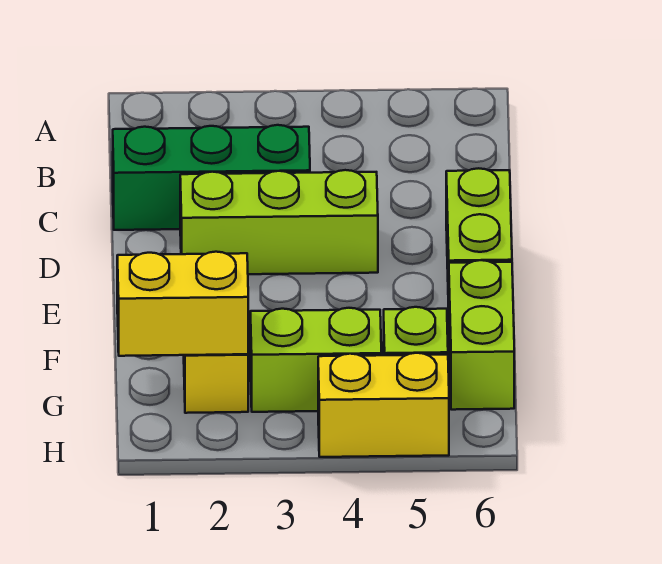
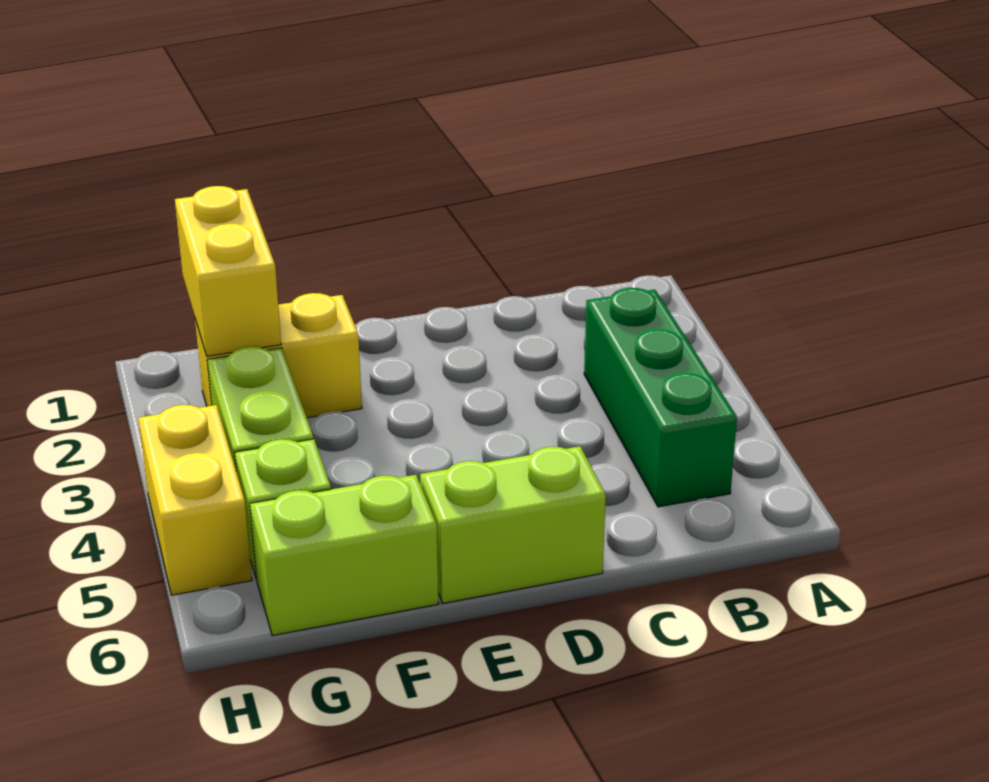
green brick C1:C3 level 1 -> green brick B3:B5 level 1
lime brick D2:D4 level 1 -> none

